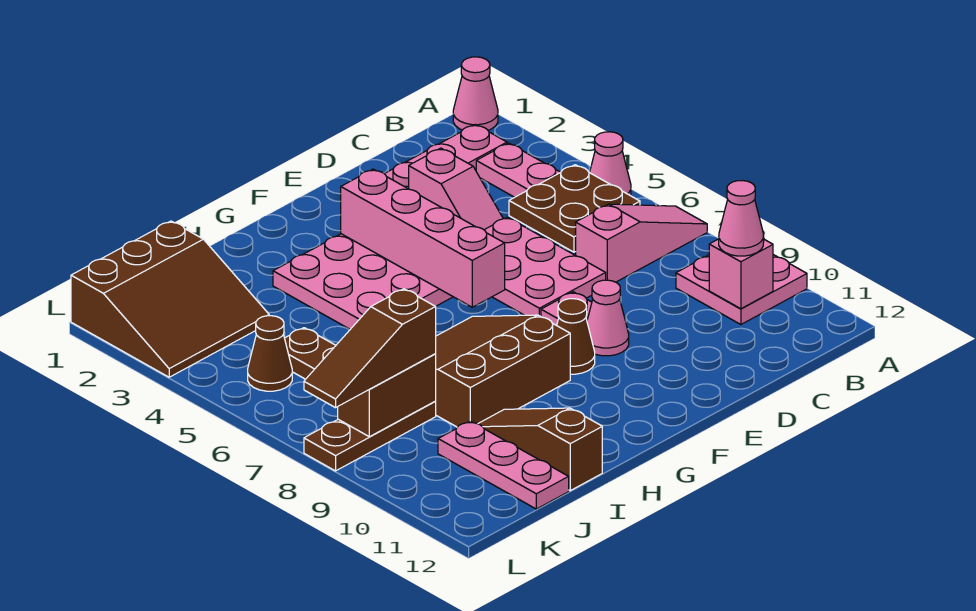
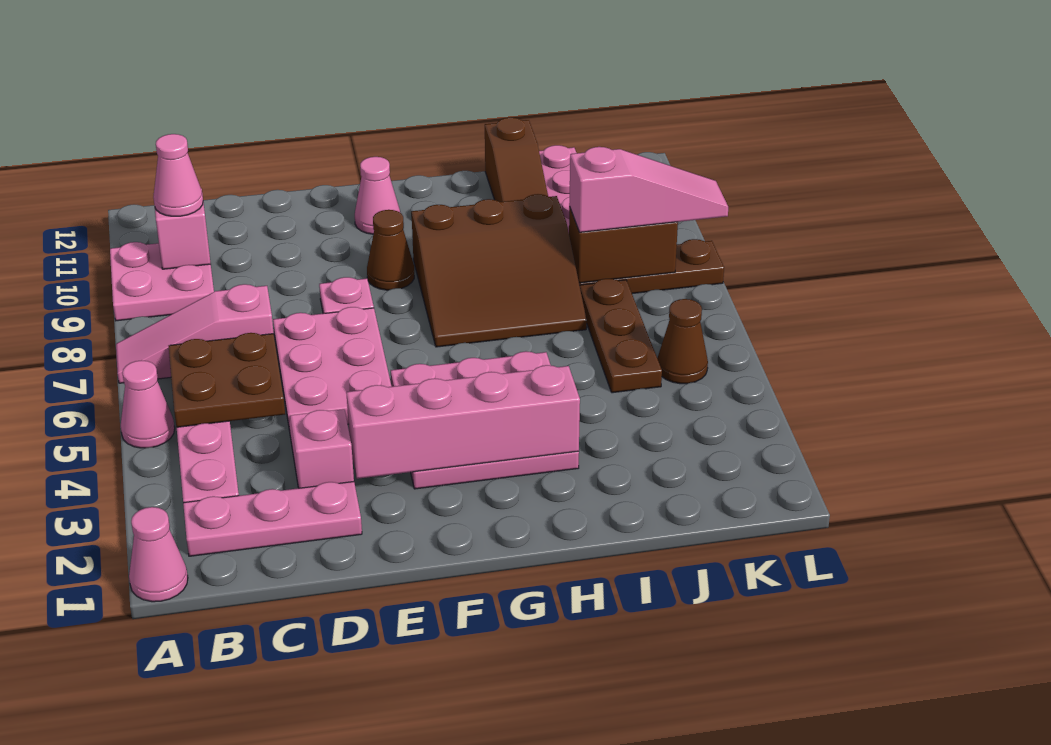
pink cone E9 level 1 -> pink cone F11 level 1
pink brick F3:F6 level 2 -> pink brick E3:H3 level 2
brown slope J1:L3 level 1 top 1 -> none
brown slope J8:L8 level 3 top J -> pink slope J8:L8 level 3 top J

